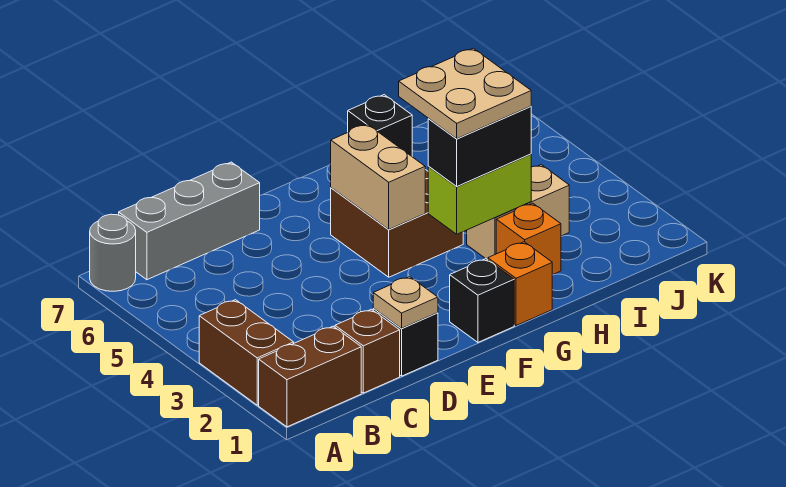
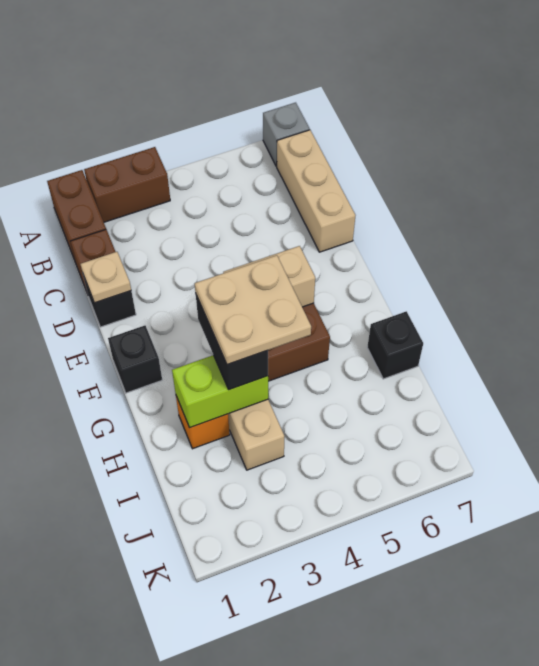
grey round brick A7 level 1 -> grey brick A7 level 1
grey brick B7:D7 level 1 -> tan brick B7:D7 level 1
orange brick G1 level 1 -> none
lime brick G3:H3 level 2 -> lime brick H2:H3 level 2

